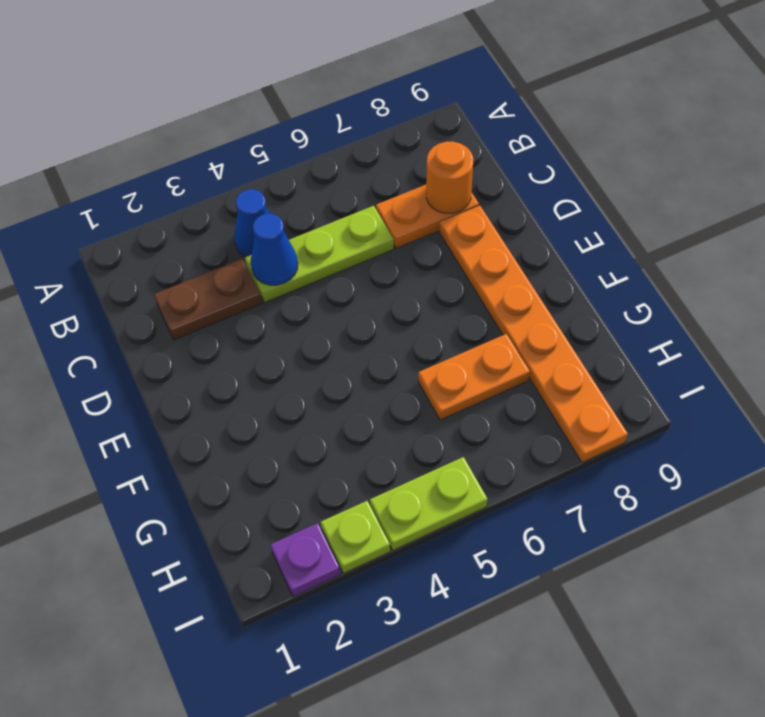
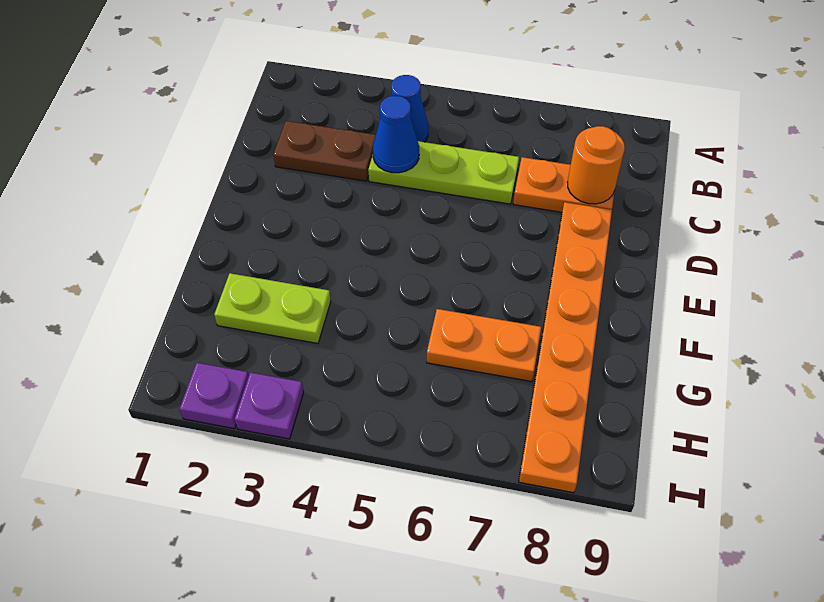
lime plate I3 level 1 -> purple plate I3 level 1
lime plate I4:I5 level 1 -> lime plate G2:G3 level 1

